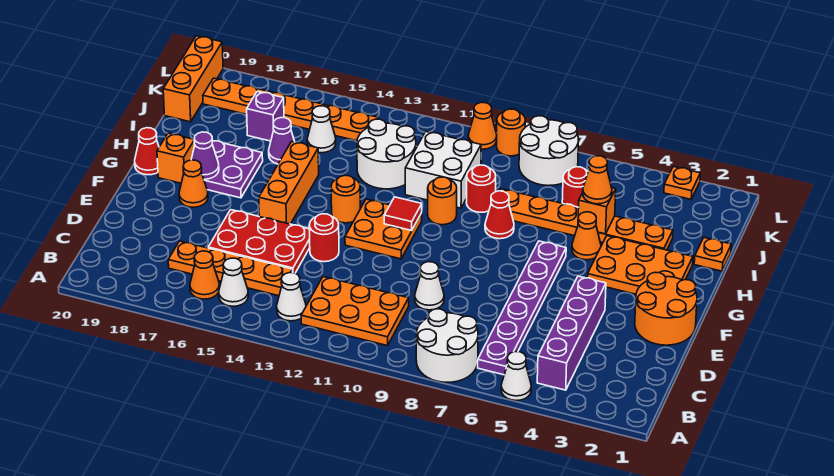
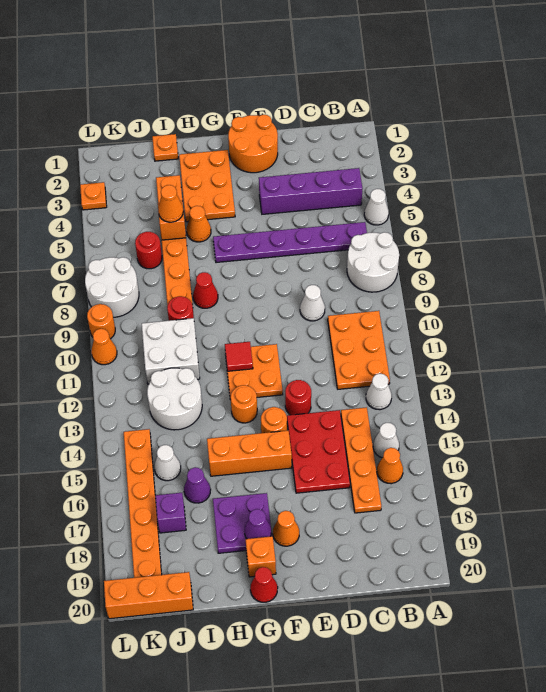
orange round brick H10 level 1 -> orange round brick F14 level 1

